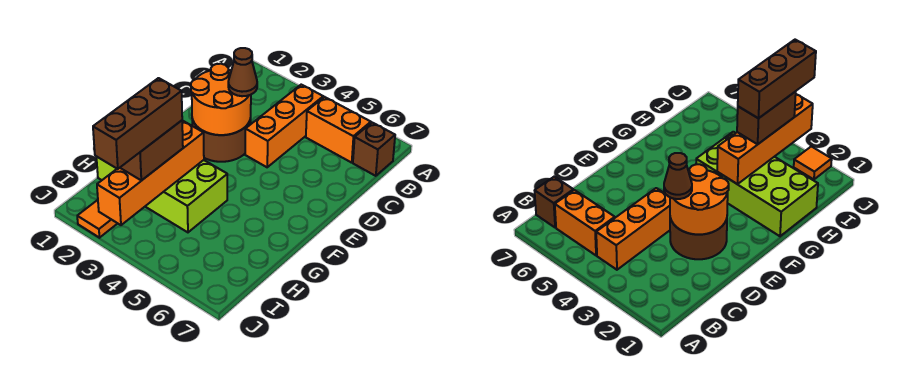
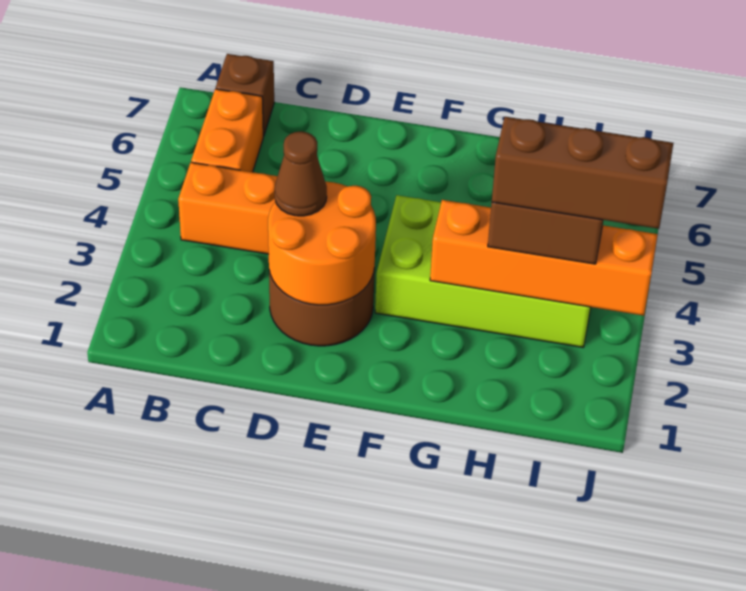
lime brick G1:H4 level 1 -> lime brick F3:I4 level 1
orange tile J2 level 1 -> none

